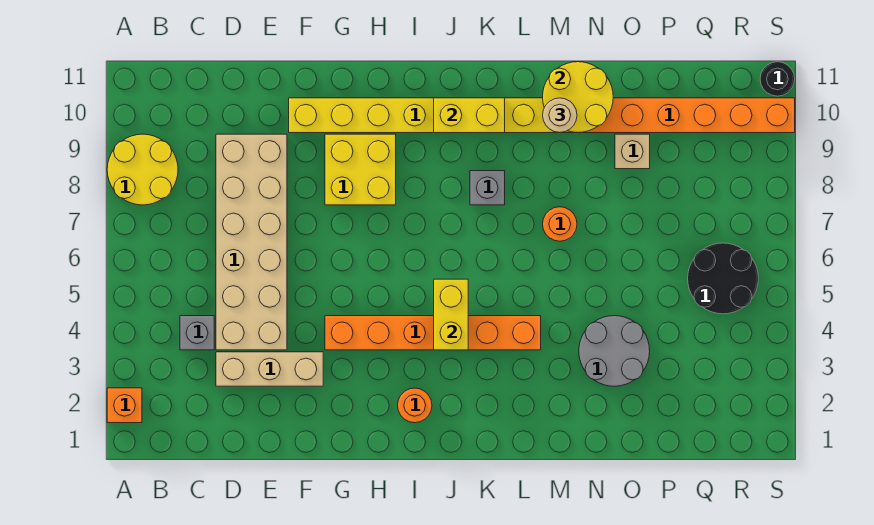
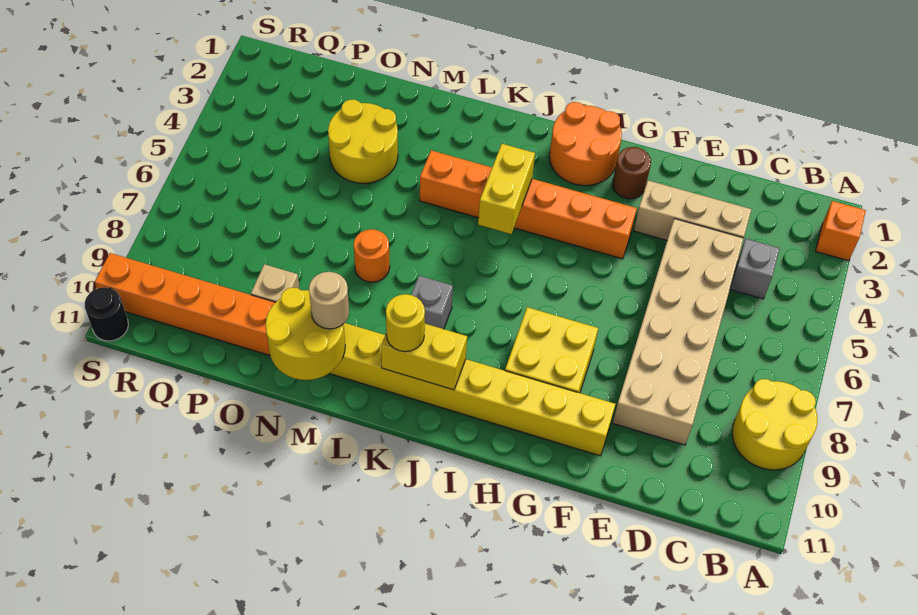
none -> brown round brick G2 level 1
orange round brick I2 level 1 -> orange round brick H1:I2 level 1
none -> yellow round brick K10 level 3
grey round brick N3:O4 level 1 -> yellow round brick N3:O4 level 1
black round brick Q5:R6 level 1 -> none

